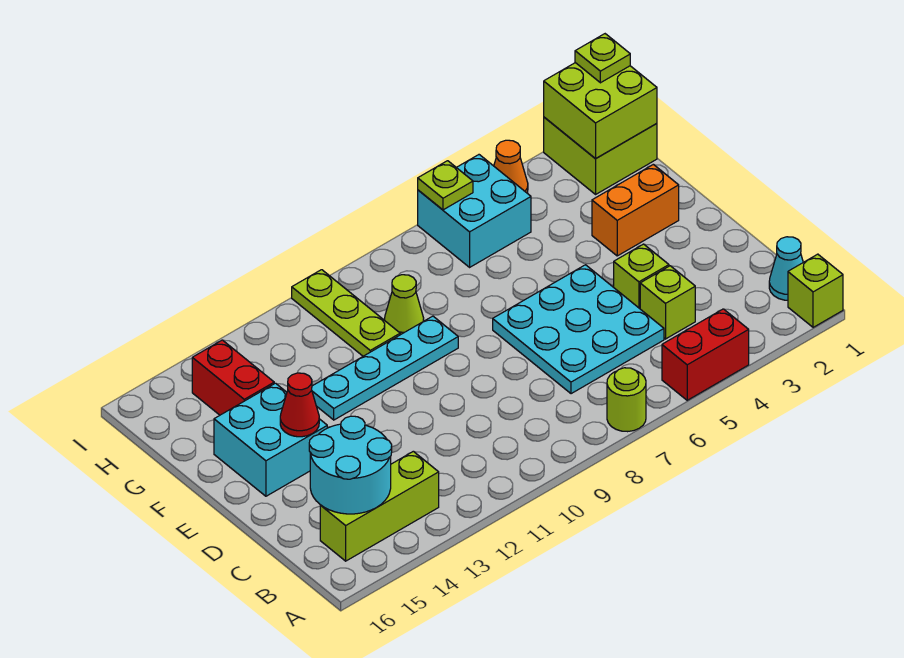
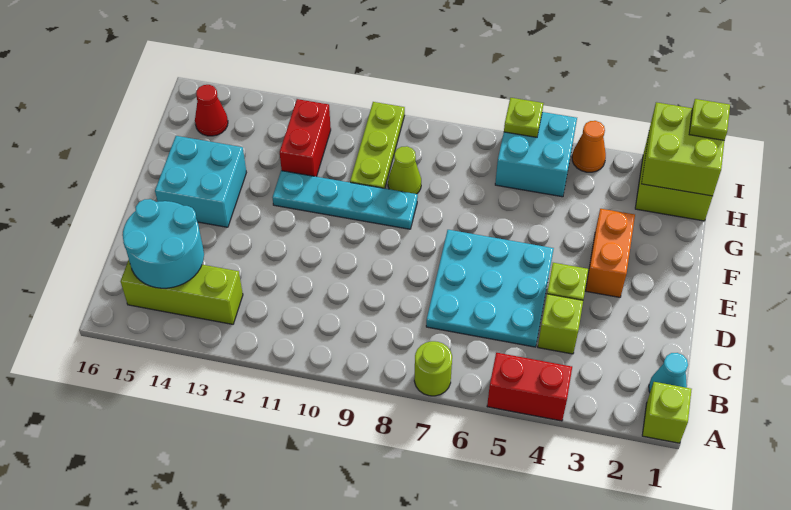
red cone E14 level 2 -> red cone H15 level 1
orange brick F2:F3 level 1 -> orange brick E3:F3 level 1
red brick G14:H14 level 1 -> red brick G12:H12 level 1

